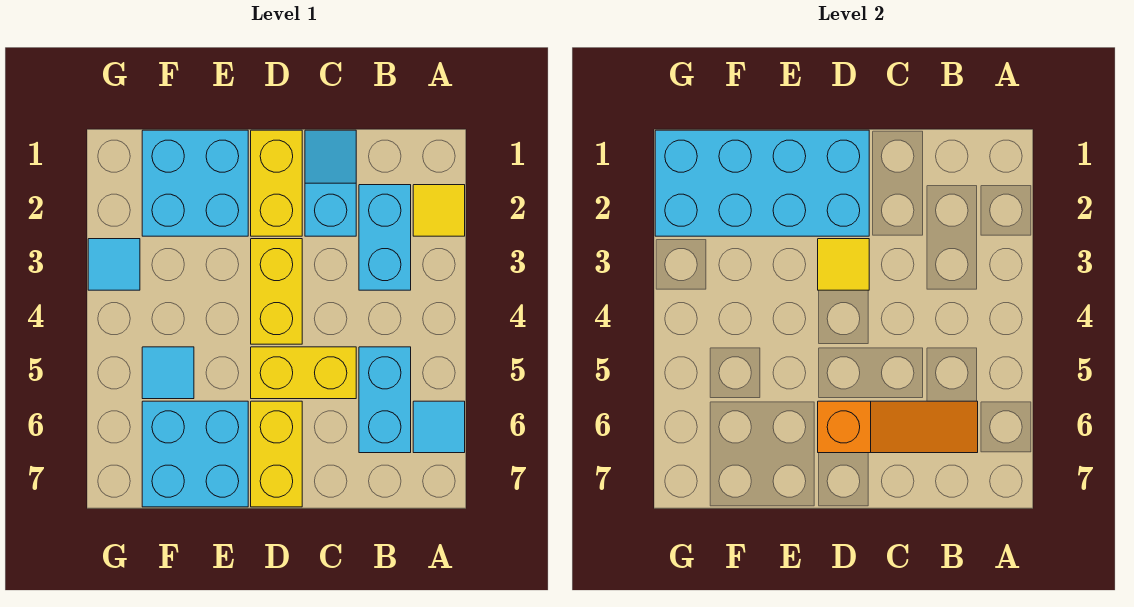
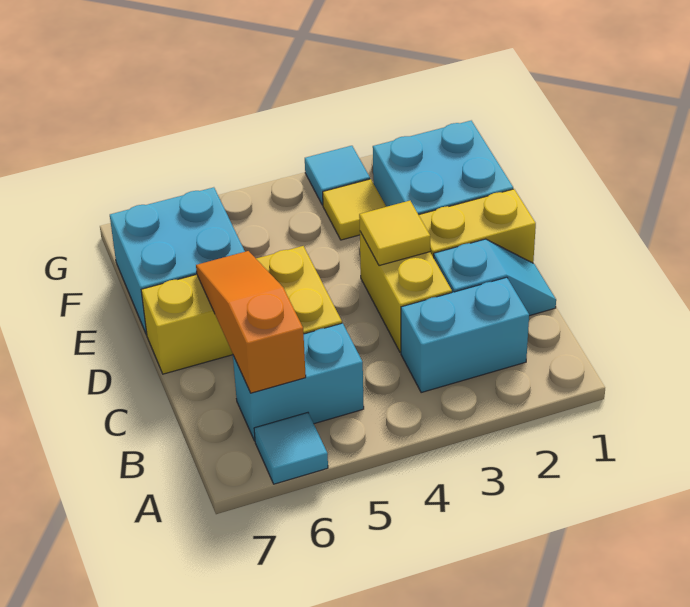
yellow tile A2 level 1 -> yellow tile F3 level 1
orange slope B6:D6 level 2 top D -> orange slope B6:D6 level 2 top B
cyan brick D1:G2 level 2 -> none
yellow brick D3:D4 level 1 -> yellow brick C3:D3 level 1
cyan tile F5 level 1 -> none

